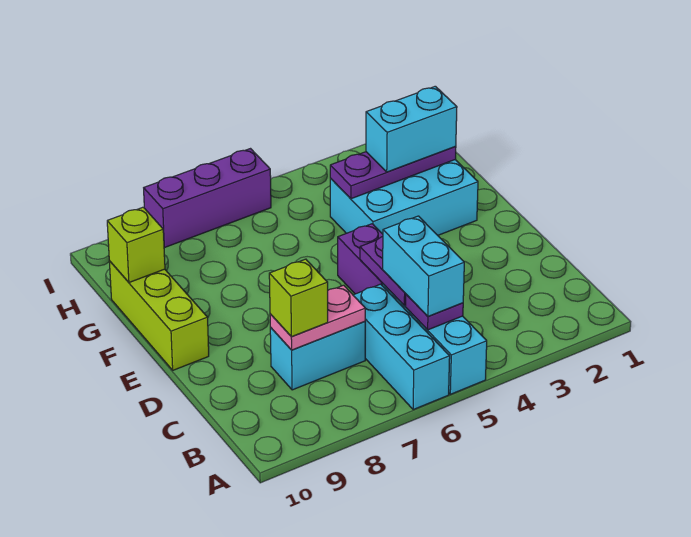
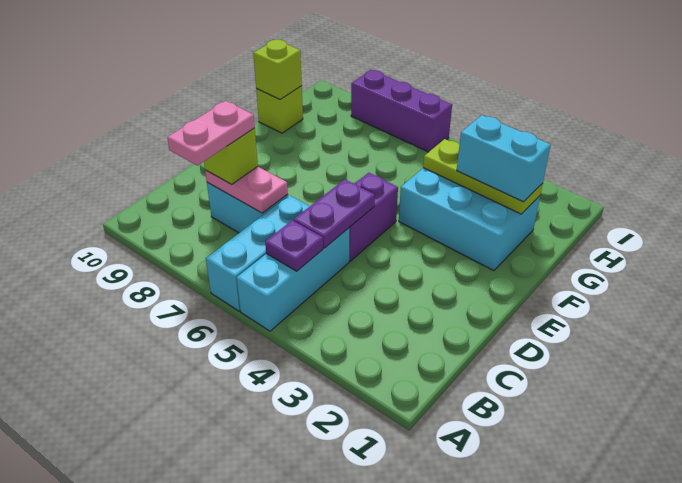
cyan brick B5:C5 level 3 -> none
none -> pink plate B8:C8 level 4
lime brick E10:G10 level 1 -> lime brick G10 level 1
purple plate G2:G4 level 2 -> lime plate G2:G4 level 2

